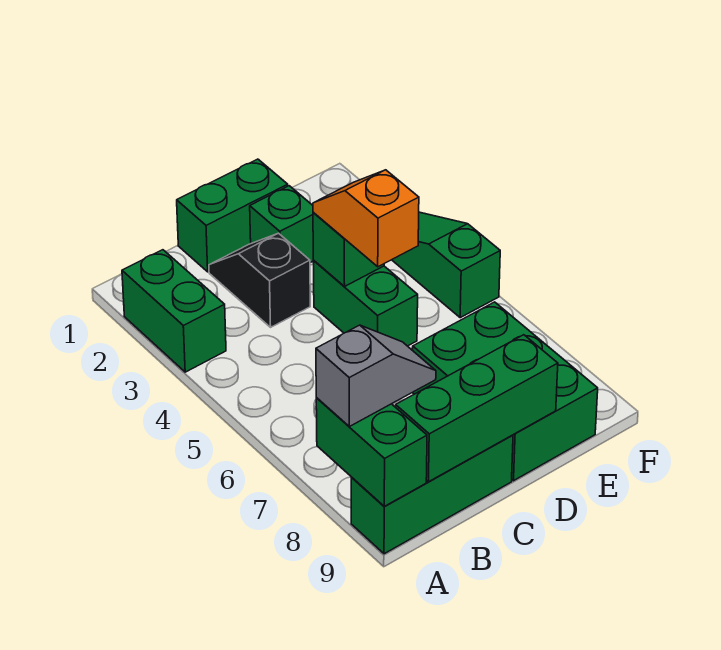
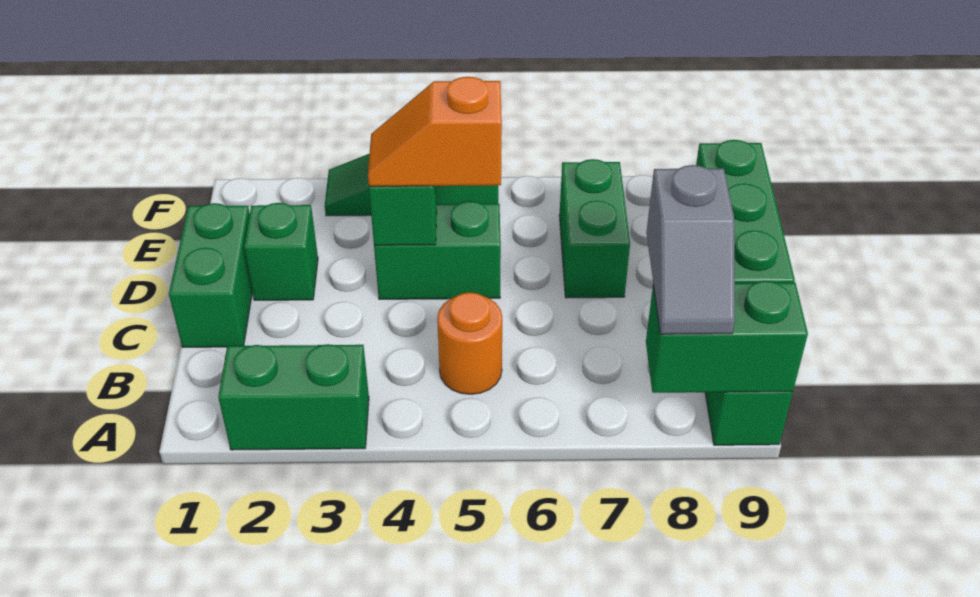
grey slope A8:B8 level 3 top A -> grey slope A8:B8 level 3 top B
none -> orange round brick B5 level 1
black slope C2:C3 level 1 top 3 -> none
green brick D7:E9 level 1 -> green brick D7:E7 level 1

